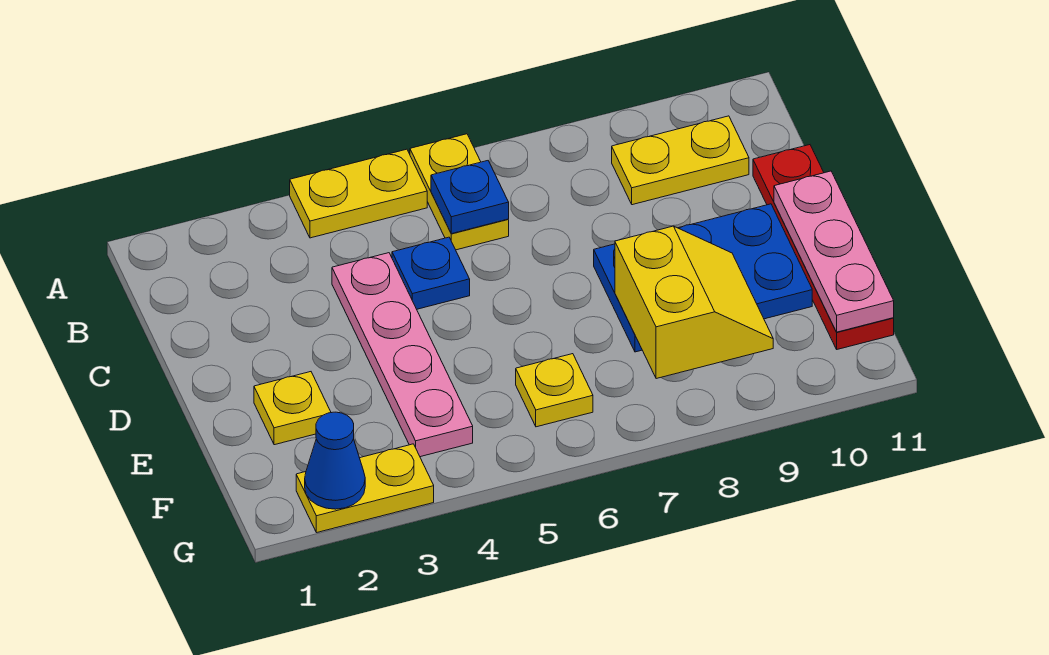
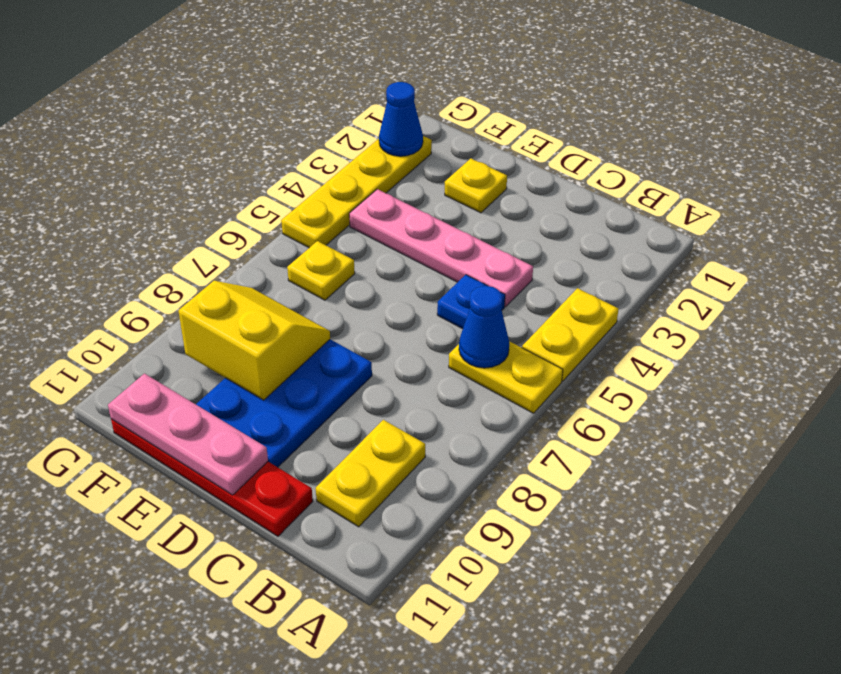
blue plate B6 level 2 -> blue cone B6 level 2
yellow slope E8:F9 level 2 top 8 -> yellow slope E8:F9 level 2 top 9
yellow plate G2:G3 level 1 -> yellow plate G2:G5 level 1

